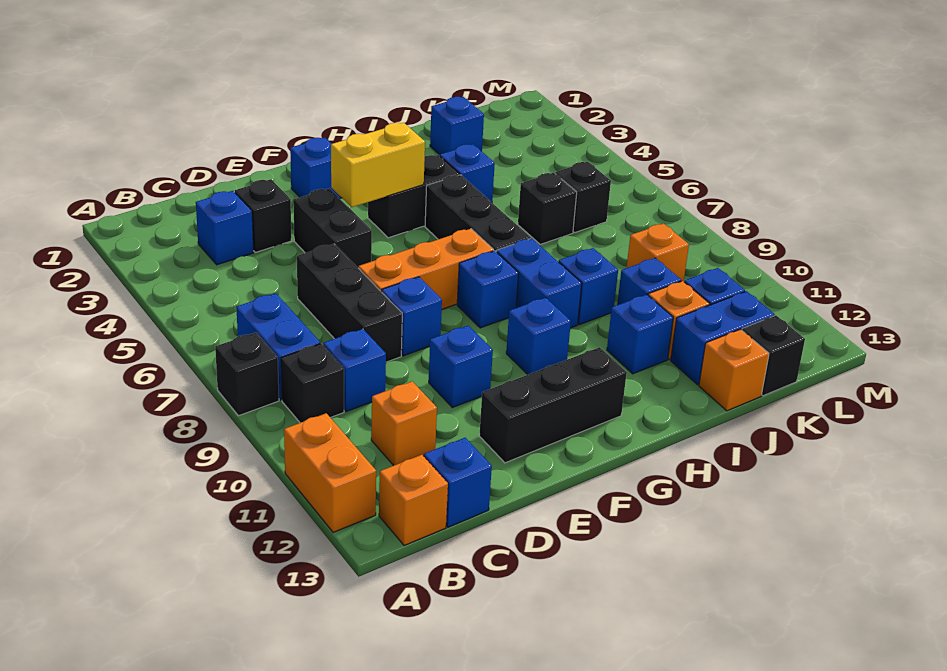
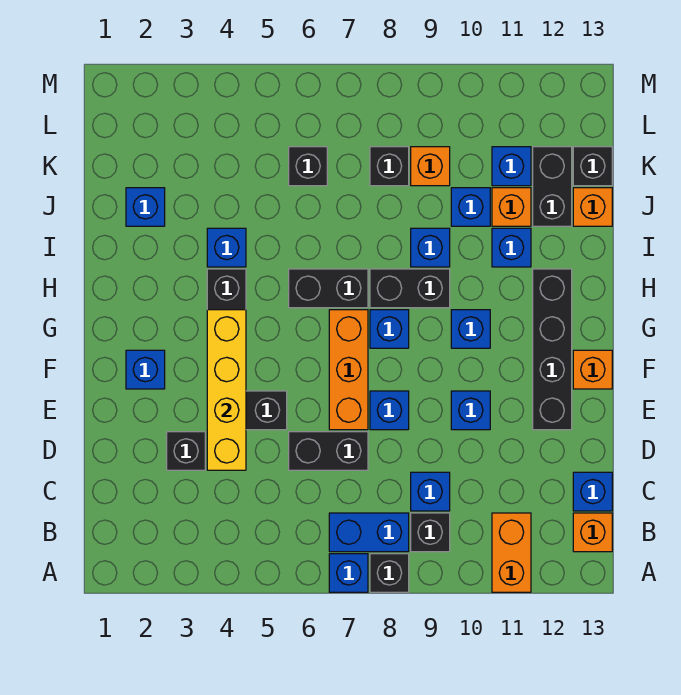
orange brick A11:A12 level 1 -> orange brick A11:B11 level 1
blue brick C3 level 1 -> blue brick A7 level 1
orange brick C11 level 1 -> orange brick F13 level 1
black brick D6:D8 level 1 -> black brick D6:D7 level 1
black brick E12:G12 level 1 -> black brick E12:H12 level 1
yellow brick F4:G4 level 2 -> yellow brick D4:G4 level 2
black brick H5:H7 level 1 -> black brick H6:H7 level 1
blue brick H8:H9 level 1 -> black brick H8:H9 level 1
black brick J6 level 1 -> black brick K8 level 1
blue brick J12:K12 level 1 -> black brick J12:K12 level 1

